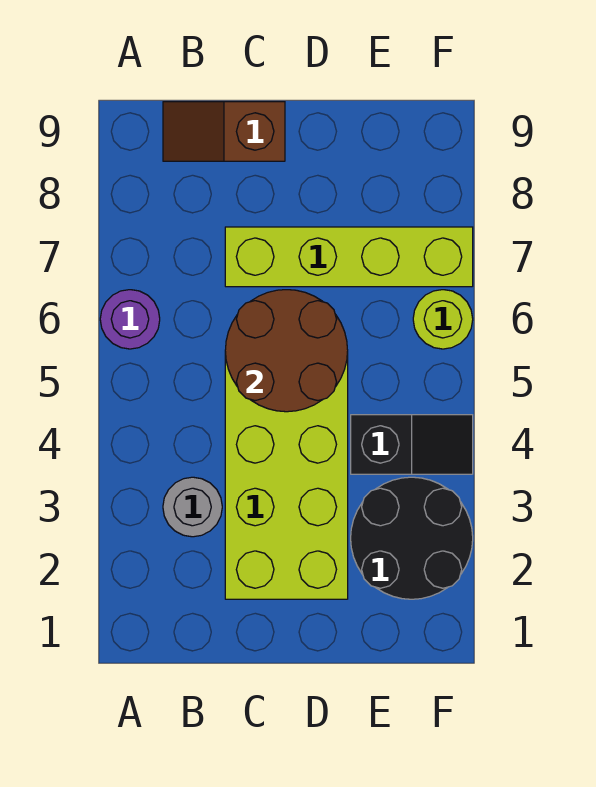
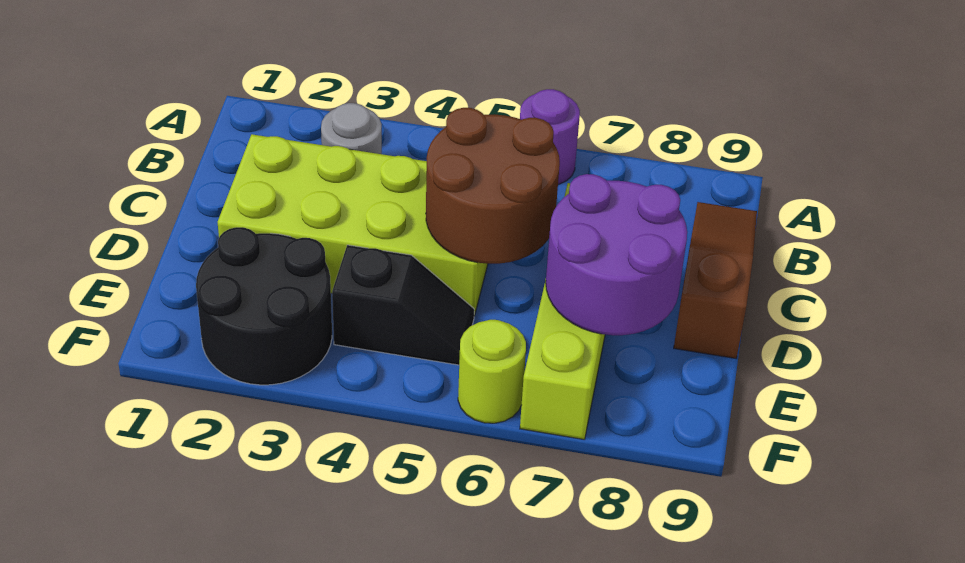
brown slope B9:C9 level 1 top C -> brown slope B9:D9 level 1 top D
none -> purple round brick D7:E8 level 2
black slope E4:F4 level 1 top E -> black slope E4:E5 level 1 top 4

